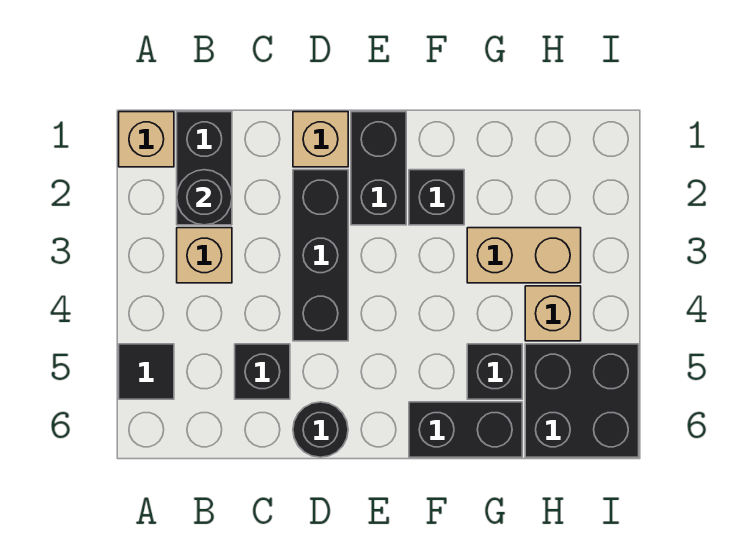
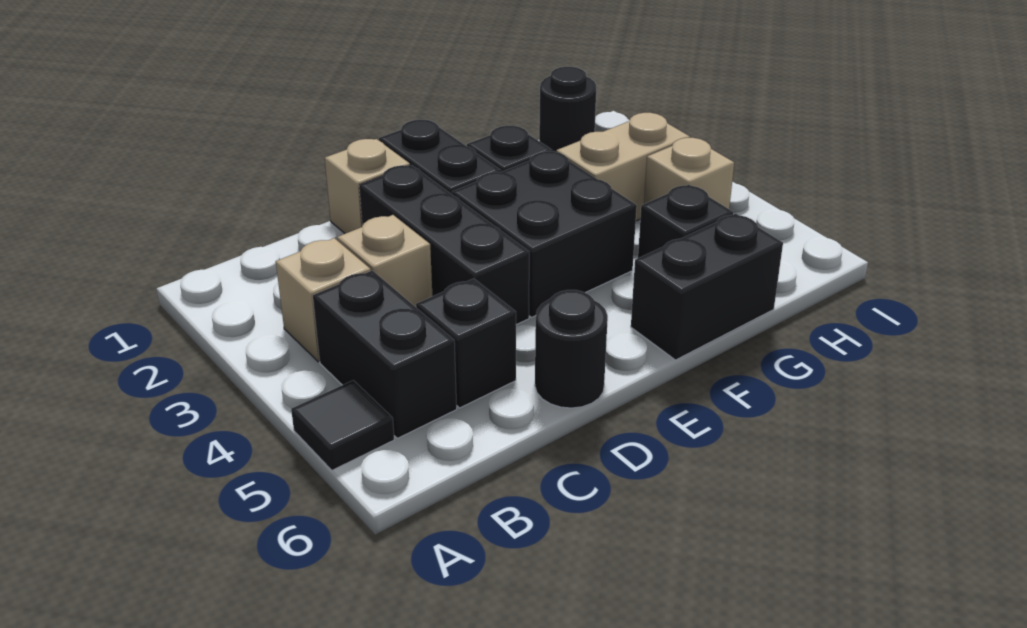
tan brick A1 level 1 -> tan brick C3 level 1
black brick B1:B2 level 1 -> black brick B4:B5 level 1
black round brick B2 level 2 -> black round brick H1 level 1
black brick H5:I6 level 1 -> black brick E3:F4 level 1

